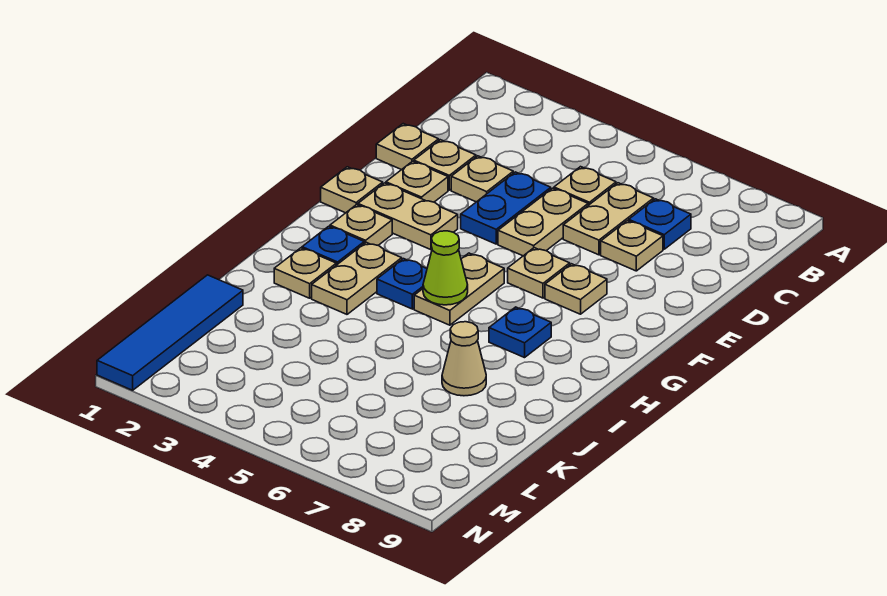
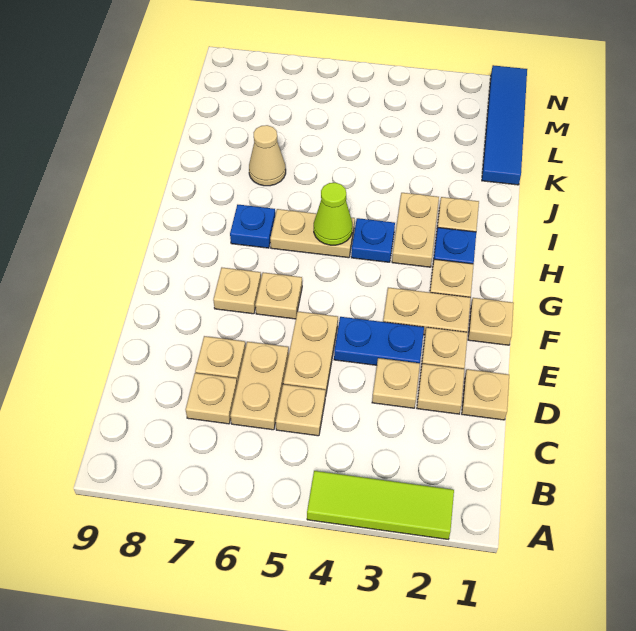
none -> lime tile A2:A4 level 1
blue plate C7 level 1 -> tan plate C7 level 1
blue plate D4:E4 level 1 -> blue plate E3:E4 level 1
tan plate G5:H5 level 1 -> tan plate H5:H6 level 1

